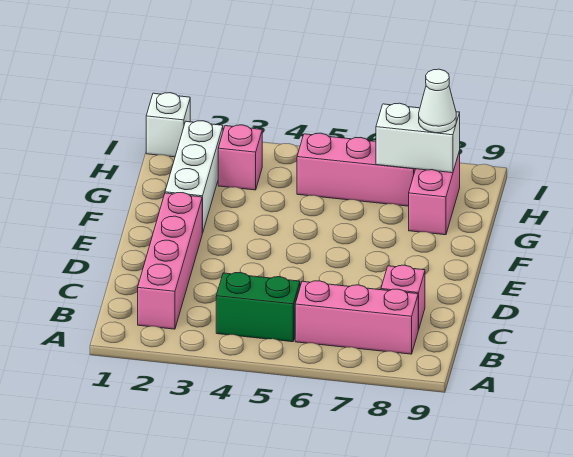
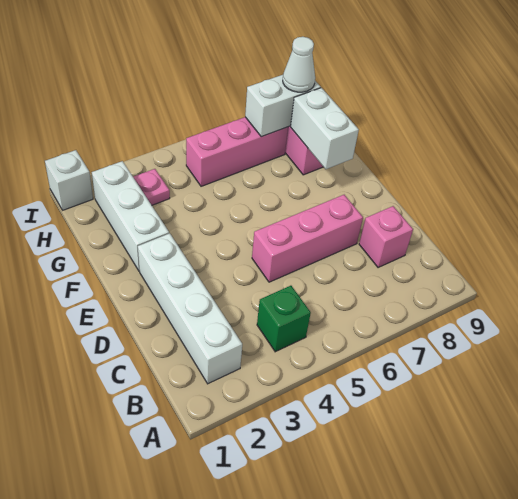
pink brick B2:E2 level 1 -> white brick B2:E2 level 1
green brick B4:B5 level 1 -> green brick B4 level 1
pink brick B6:B8 level 1 -> pink brick D5:D7 level 1
none -> white brick F8:G8 level 2
pink brick H3 level 1 -> pink plate H3 level 1

